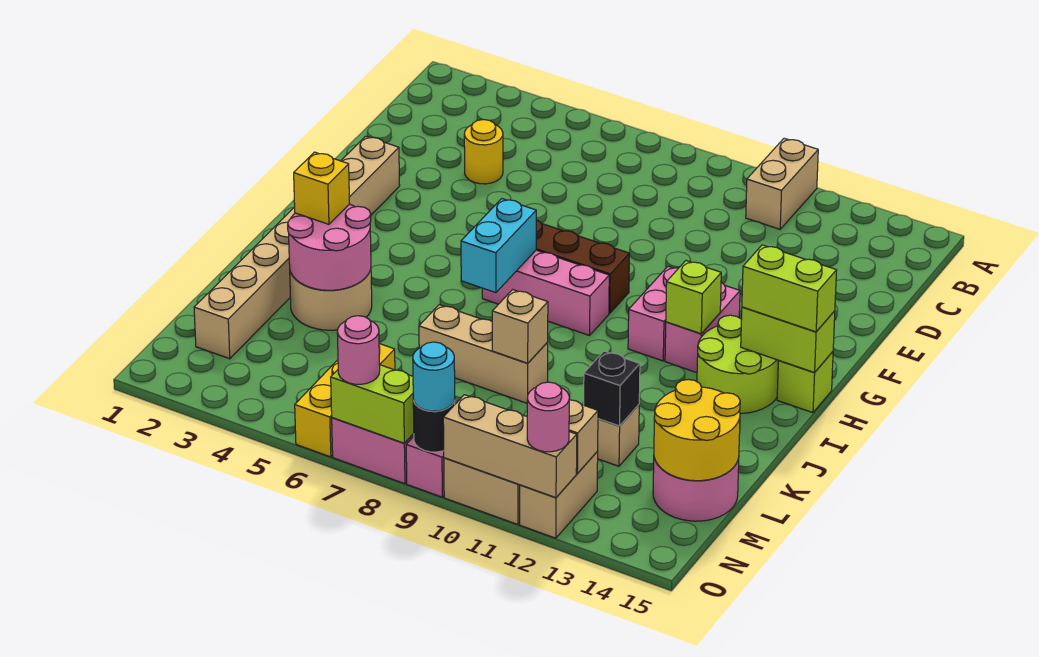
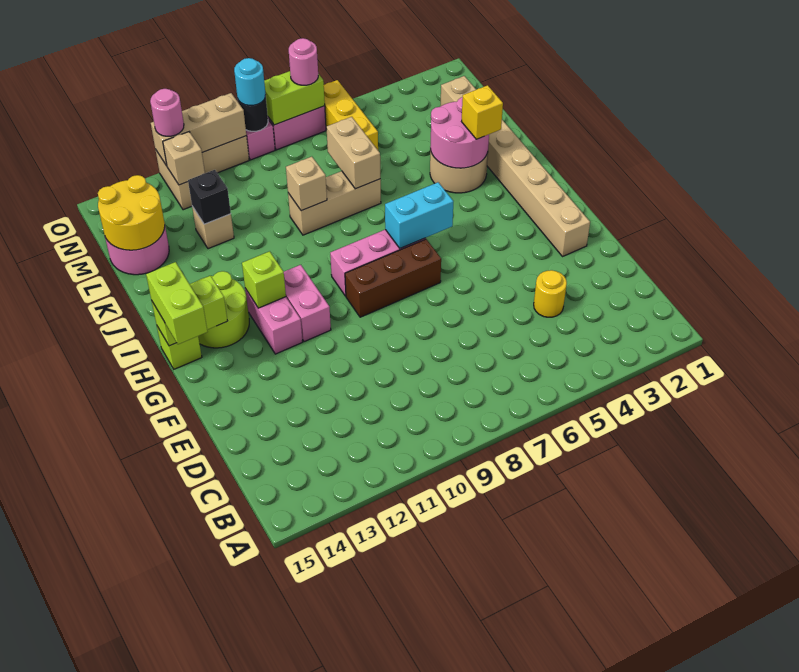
tan brick A11:B11 level 1 -> tan brick K7:L7 level 2
cyan brick H7:I7 level 2 -> cyan brick H6:H7 level 2
lime brick H14:H15 level 3 -> lime brick G15:H15 level 3

